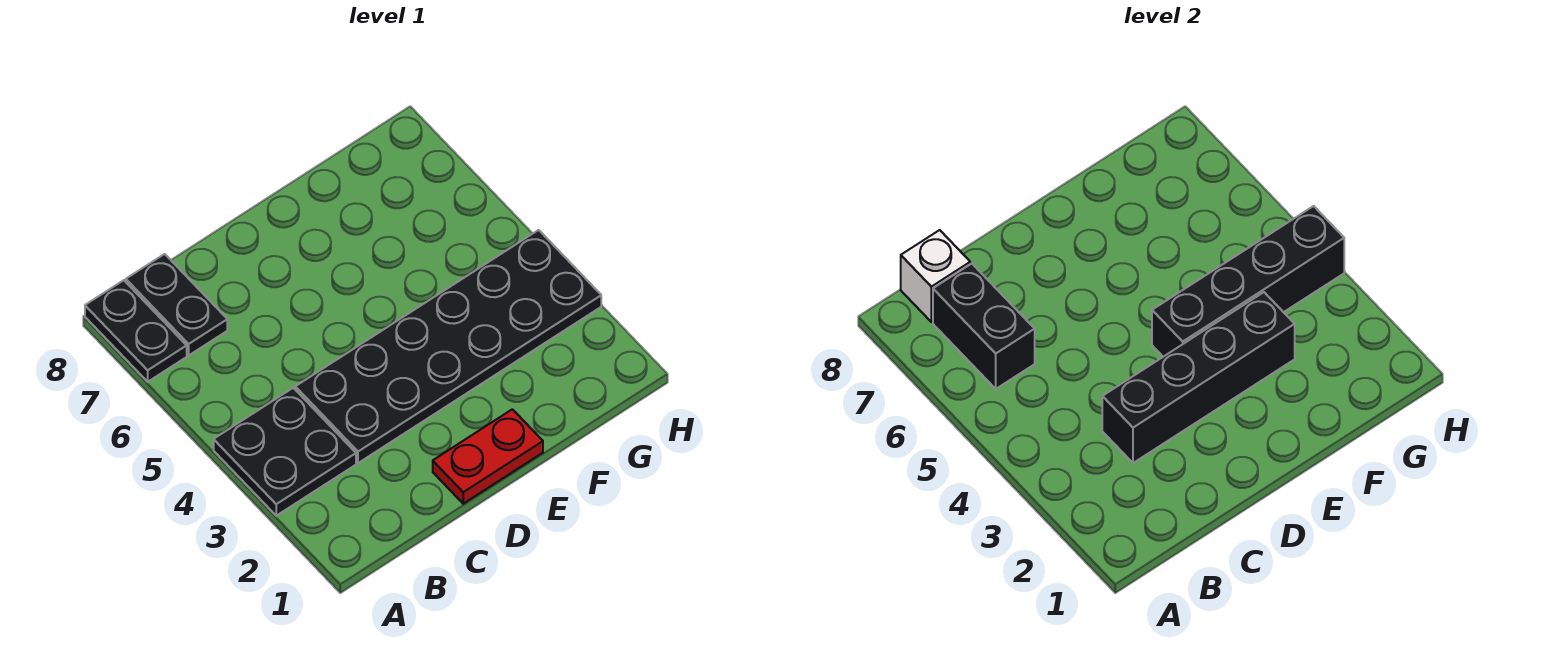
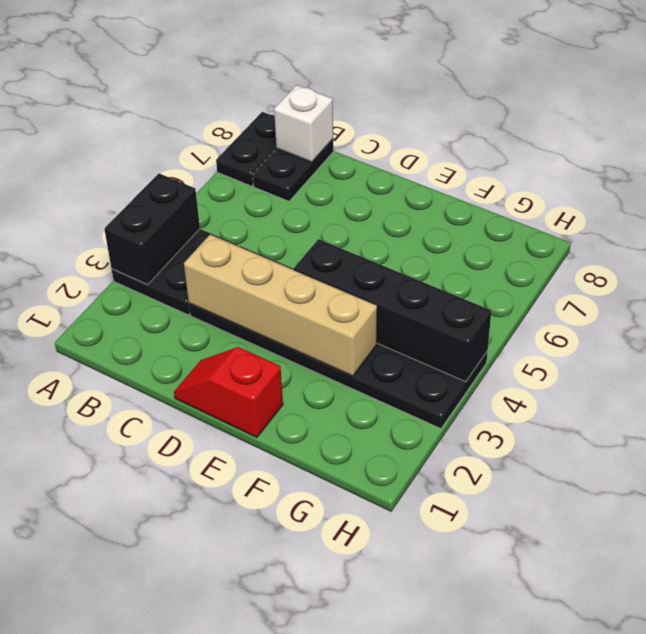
black brick B6:B7 level 2 -> black brick A3:A4 level 2
black brick C3:F3 level 2 -> tan brick C3:F3 level 2
red plate D1:E1 level 1 -> red slope D1:E1 level 1 top E

